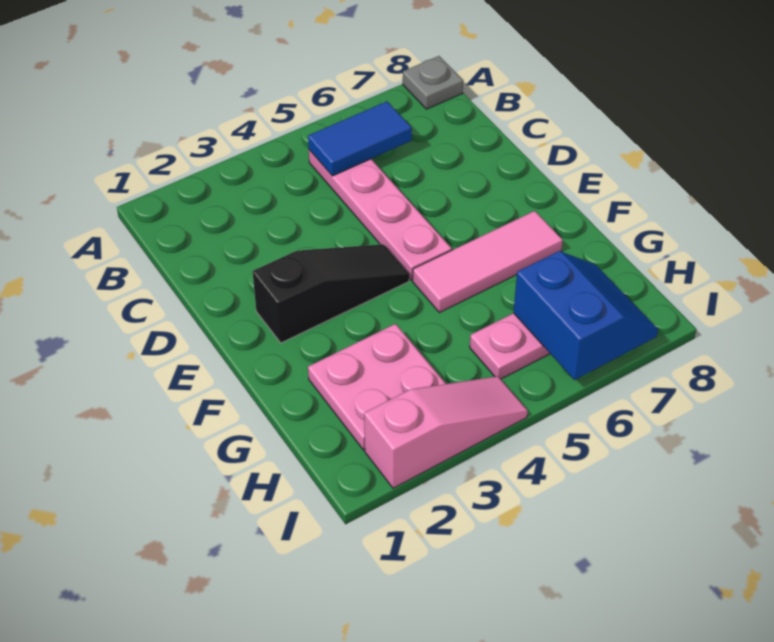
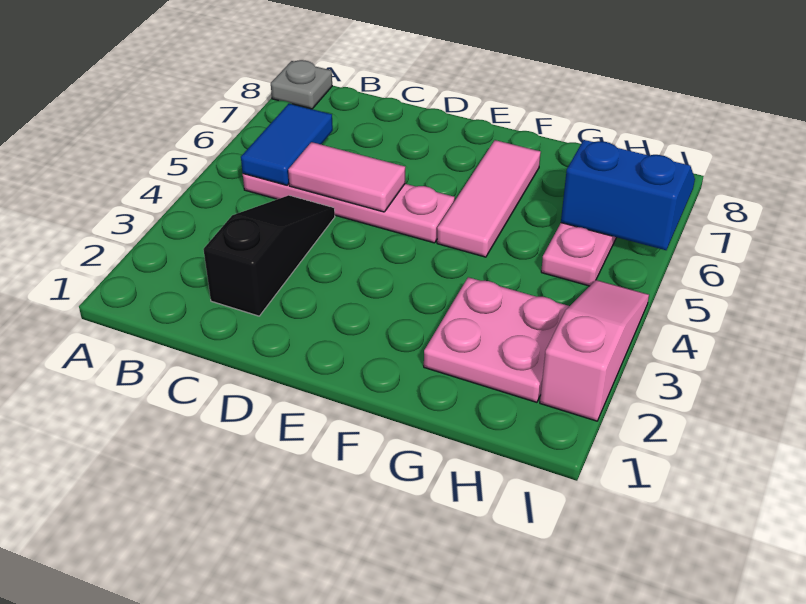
none -> pink tile C5:D5 level 2
black slope E2:E4 level 1 top 2 -> black slope C2:C4 level 1 top 2

